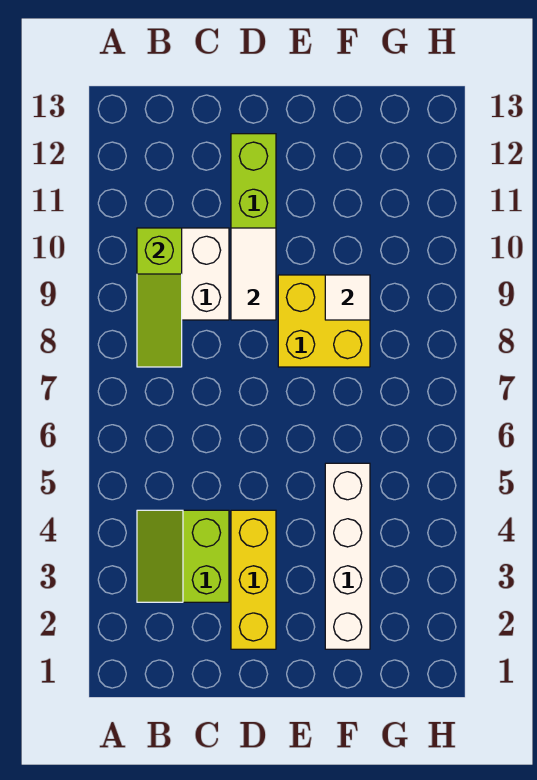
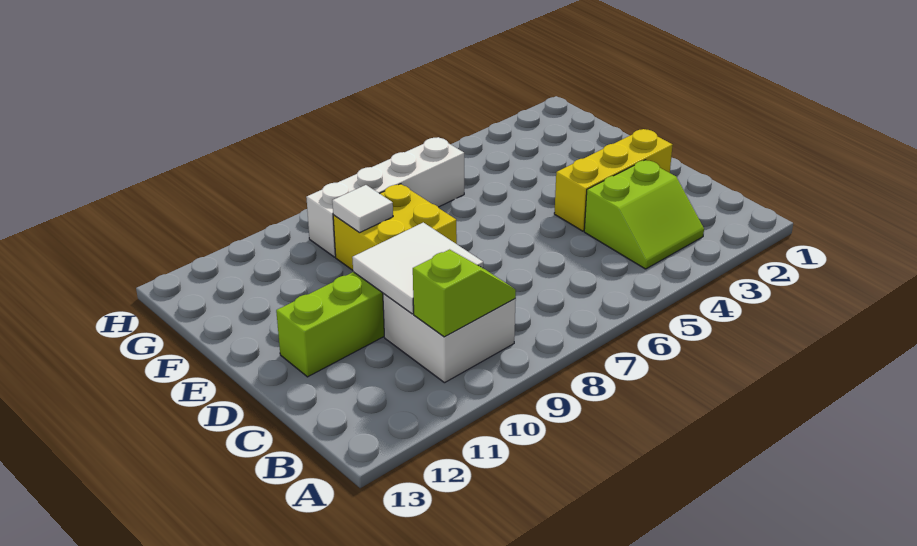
lime slope B8:B10 level 2 top 10 -> lime slope B9:B10 level 2 top 10
white tile D9:D10 level 2 -> white tile C9:D10 level 2
white brick F2:F5 level 1 -> white brick G6:G9 level 1

